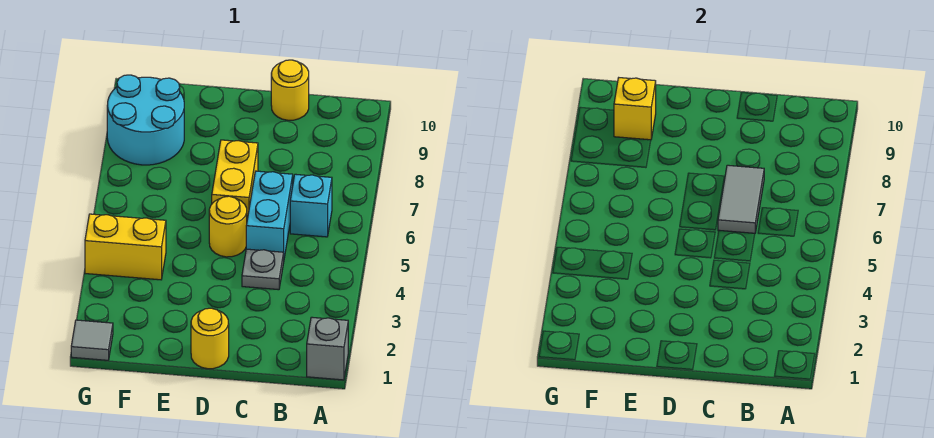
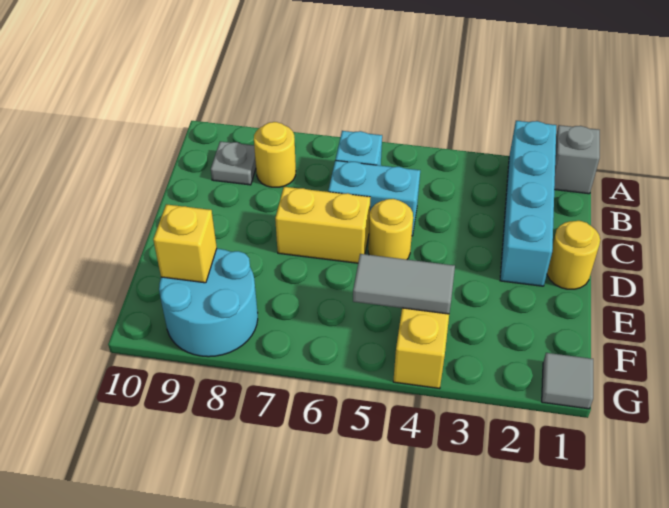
none -> cyan brick A2:D2 level 1
grey plate C4 level 1 -> grey plate B9 level 1
grey tile C6:C7 level 2 -> grey tile F4:F5 level 2
yellow round brick C10 level 1 -> yellow round brick B8 level 1

